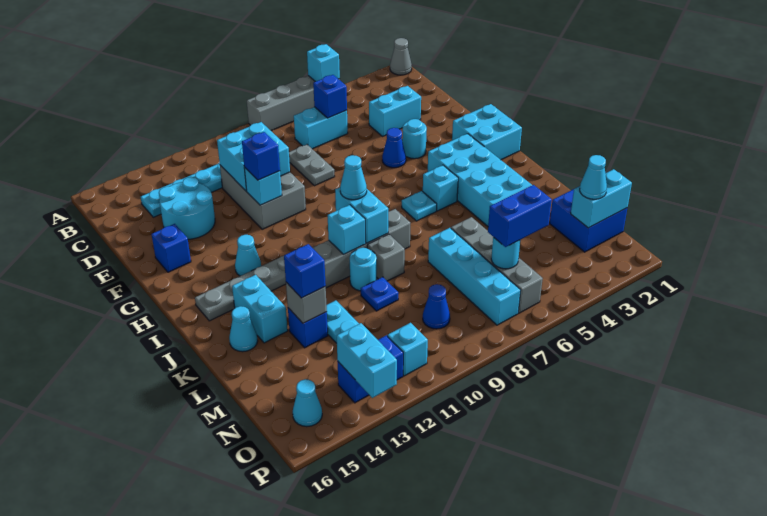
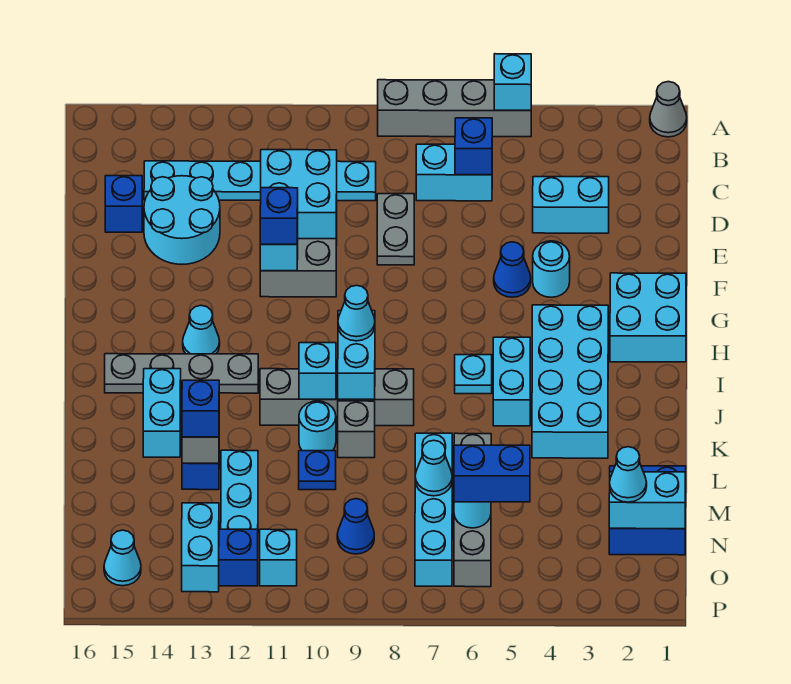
blue brick F15 level 1 -> blue brick D15 level 1
cyan brick I5 level 1 -> cyan brick I5:J5 level 1
cyan cone K15 level 1 -> cyan cone M7 level 2

